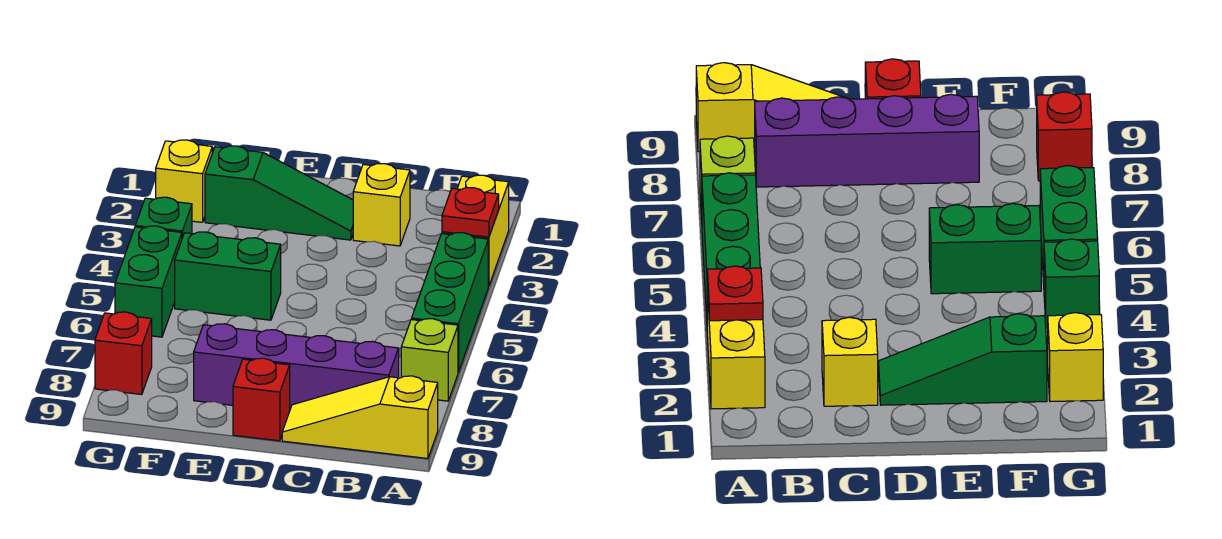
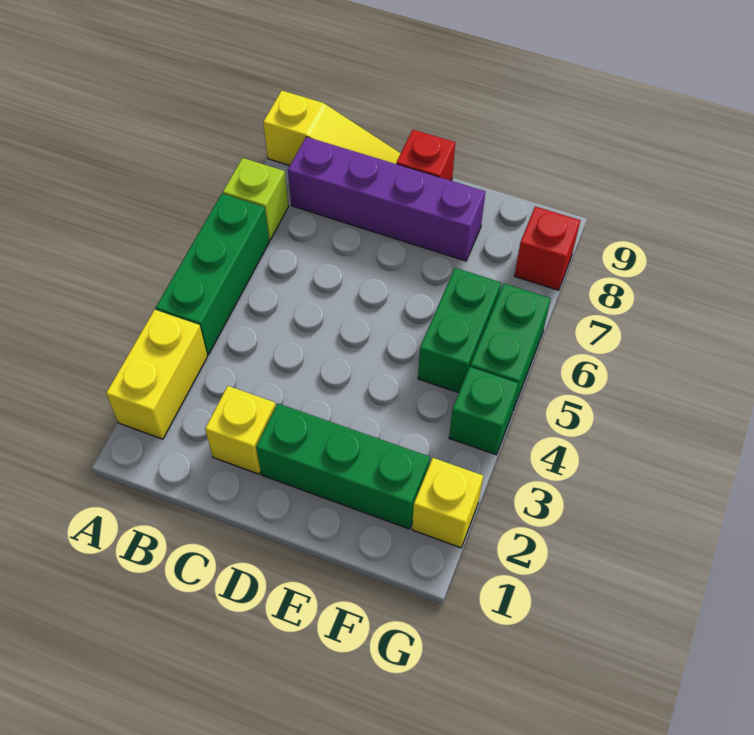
red plate A3 level 2 -> none
green slope D2:F2 level 1 top F -> green brick D2:F2 level 1
green brick E5:F5 level 1 -> green brick F5:F6 level 1

